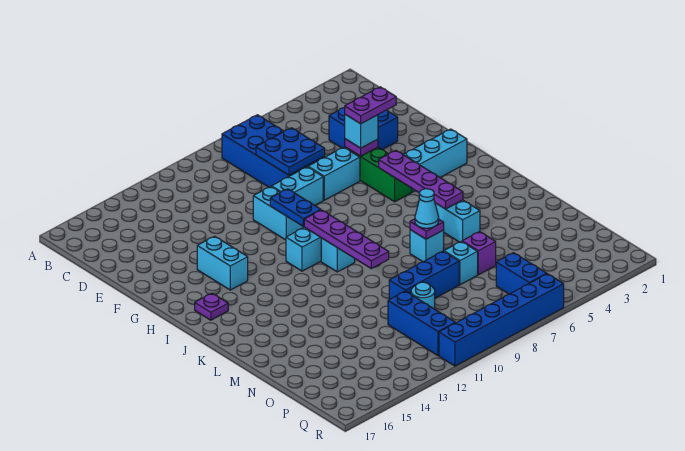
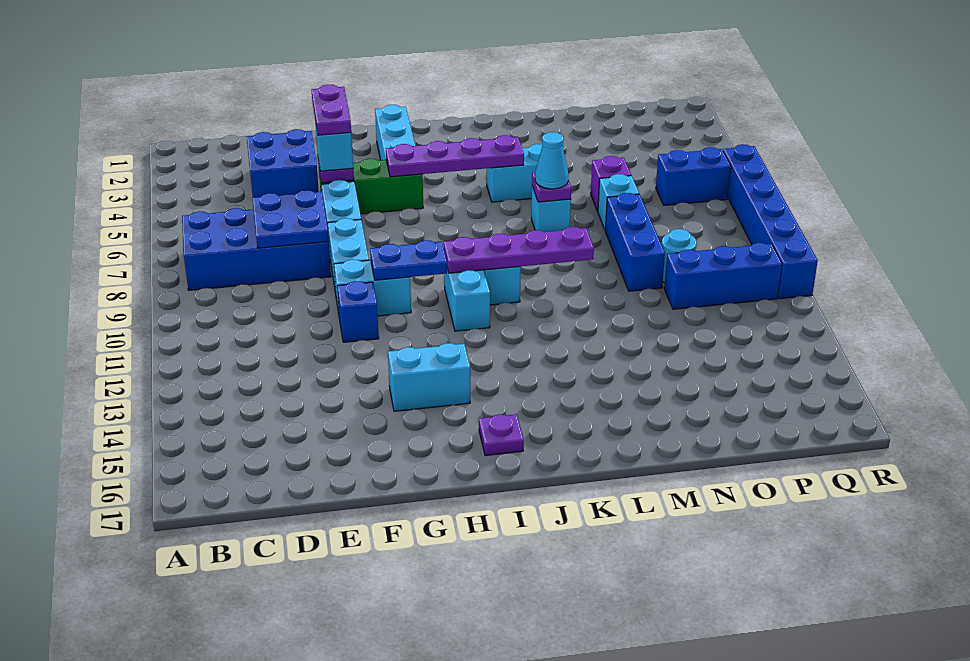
none -> blue brick F11 level 1

